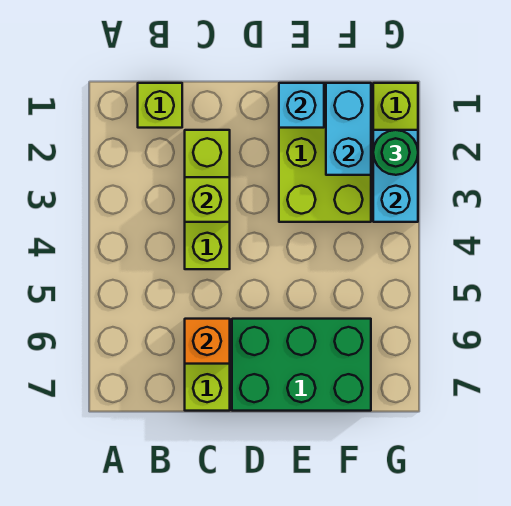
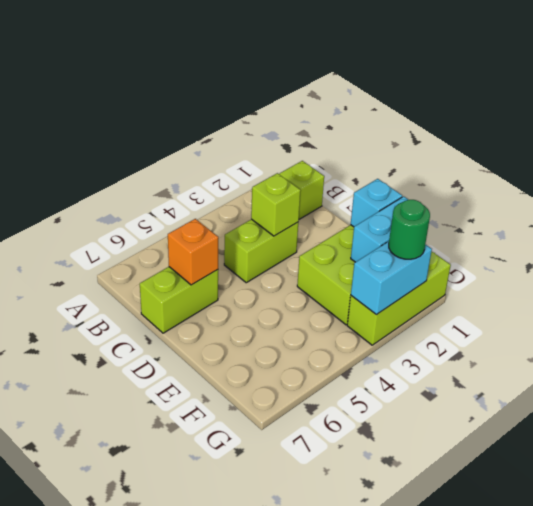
lime brick C2:C4 level 1 -> lime brick C3:C4 level 1
green brick D6:F7 level 1 -> none

